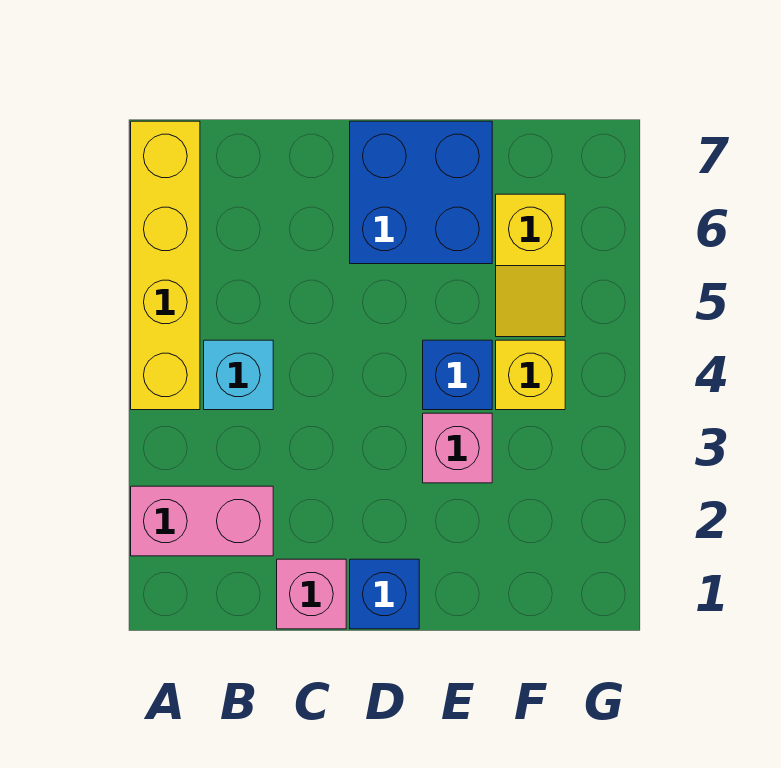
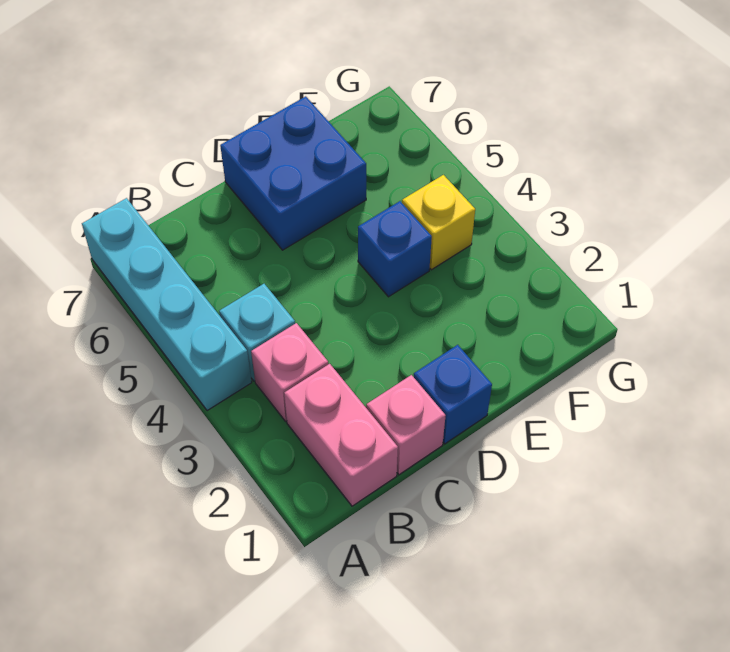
pink brick A2:B2 level 1 -> pink brick B1:B2 level 1
yellow brick A4:A7 level 1 -> cyan brick A4:A7 level 1
pink brick E3 level 1 -> pink brick B3 level 1
yellow slope F5:F6 level 1 top 6 -> none

